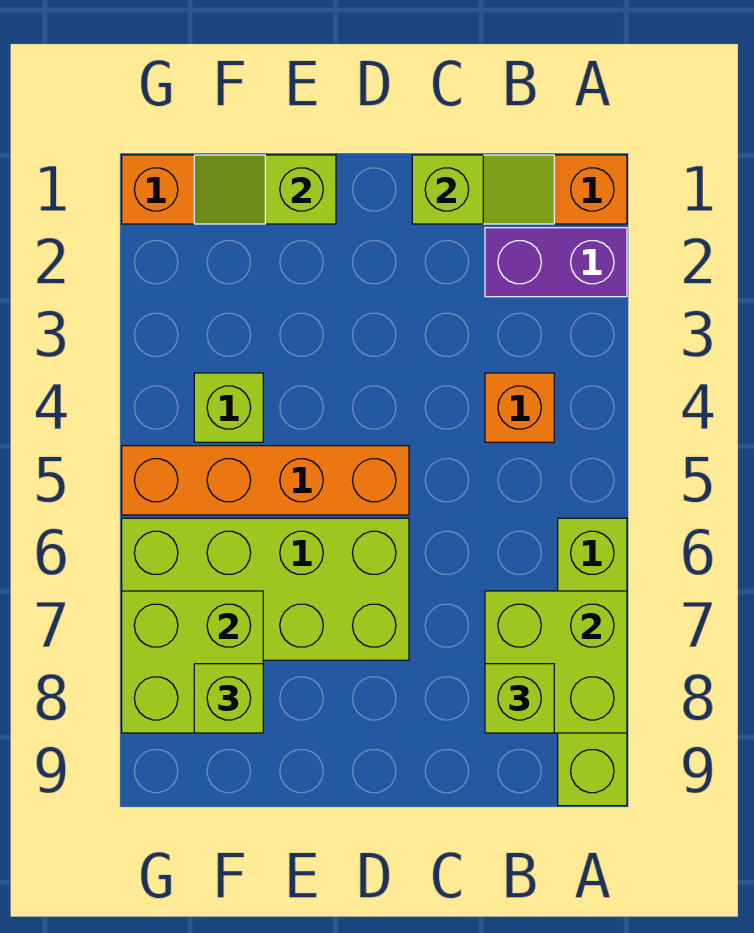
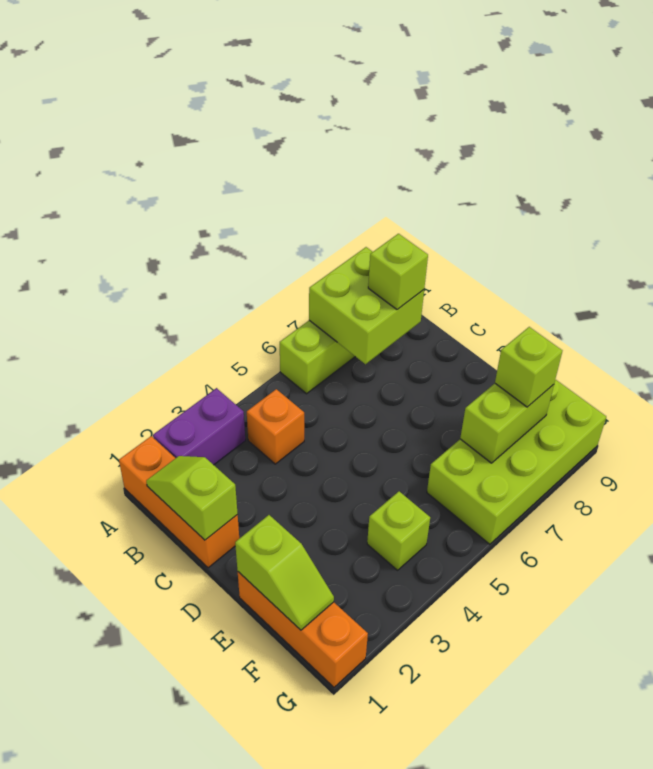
purple brick A2:B2 level 1 -> purple brick A2:A3 level 1
orange brick D5:G5 level 1 -> none
lime brick D6:G7 level 1 -> lime brick F6:G9 level 1
lime brick F7:G8 level 2 -> lime brick F7:F8 level 2

